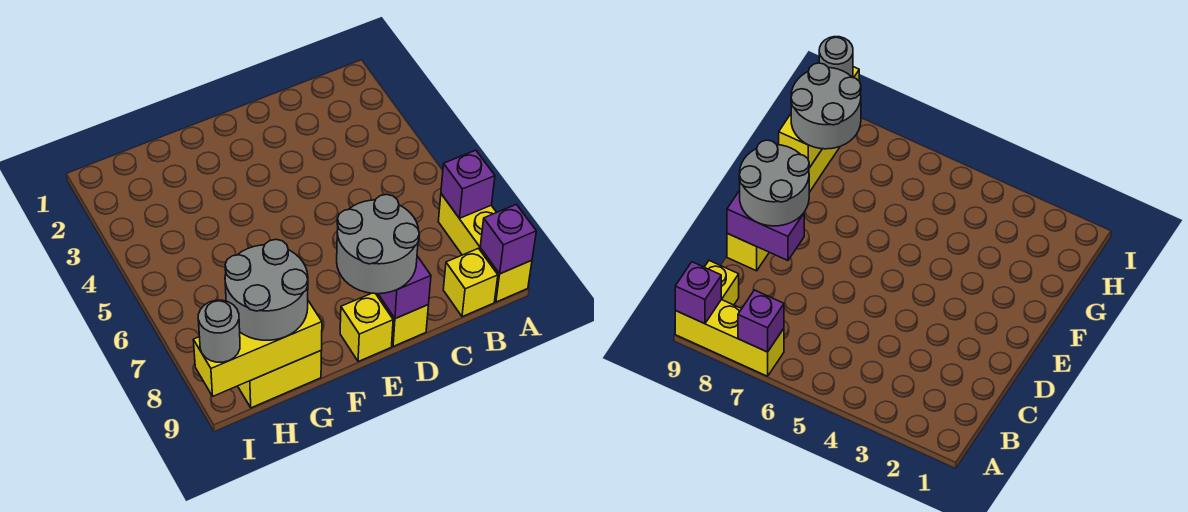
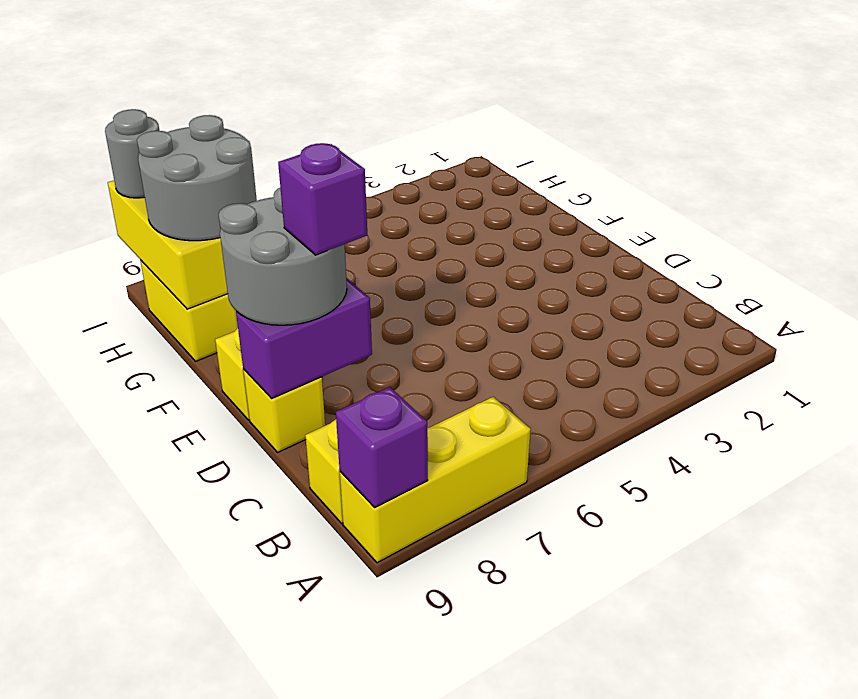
purple brick A7 level 2 -> purple brick D8 level 4

